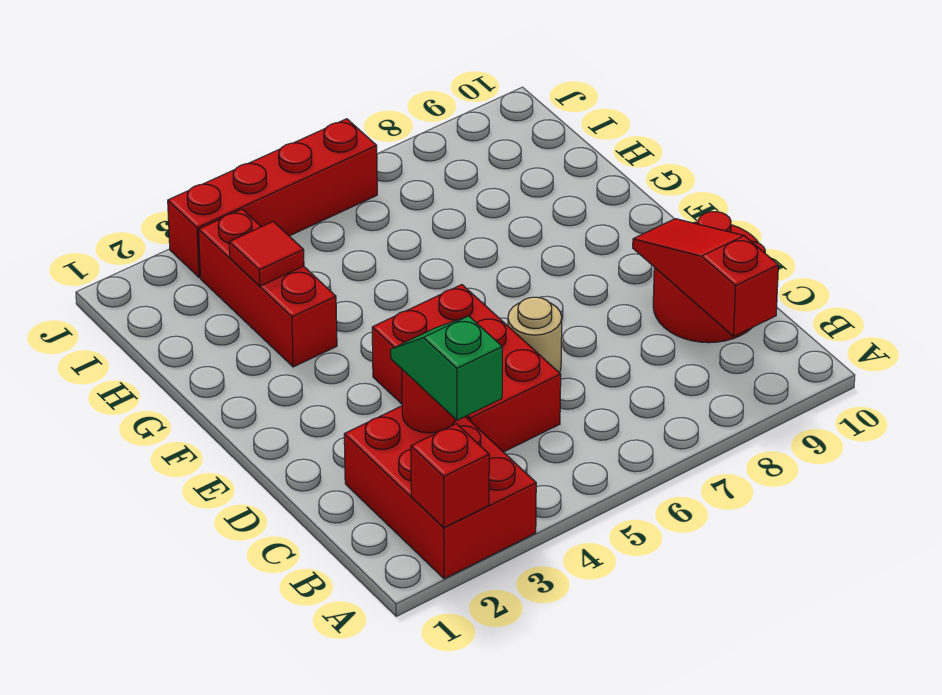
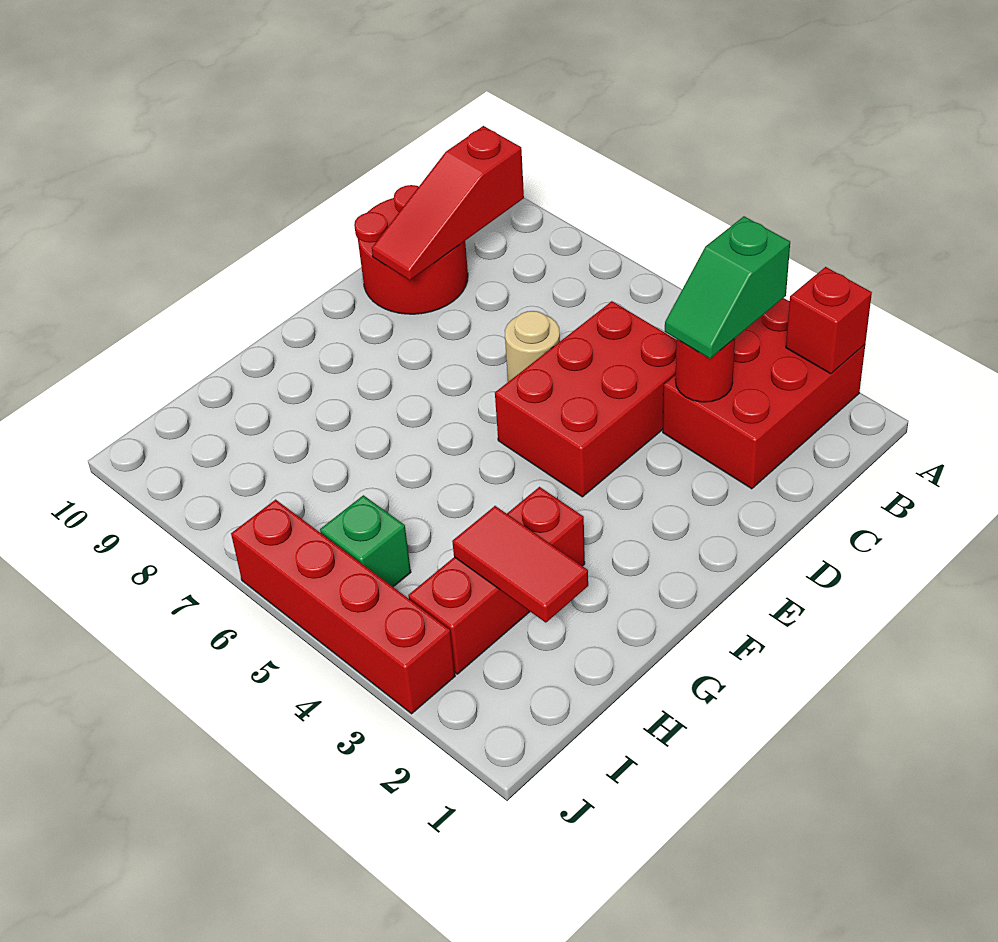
red tile H3 level 2 -> red tile H2:H3 level 2
none -> green brick I5 level 1

